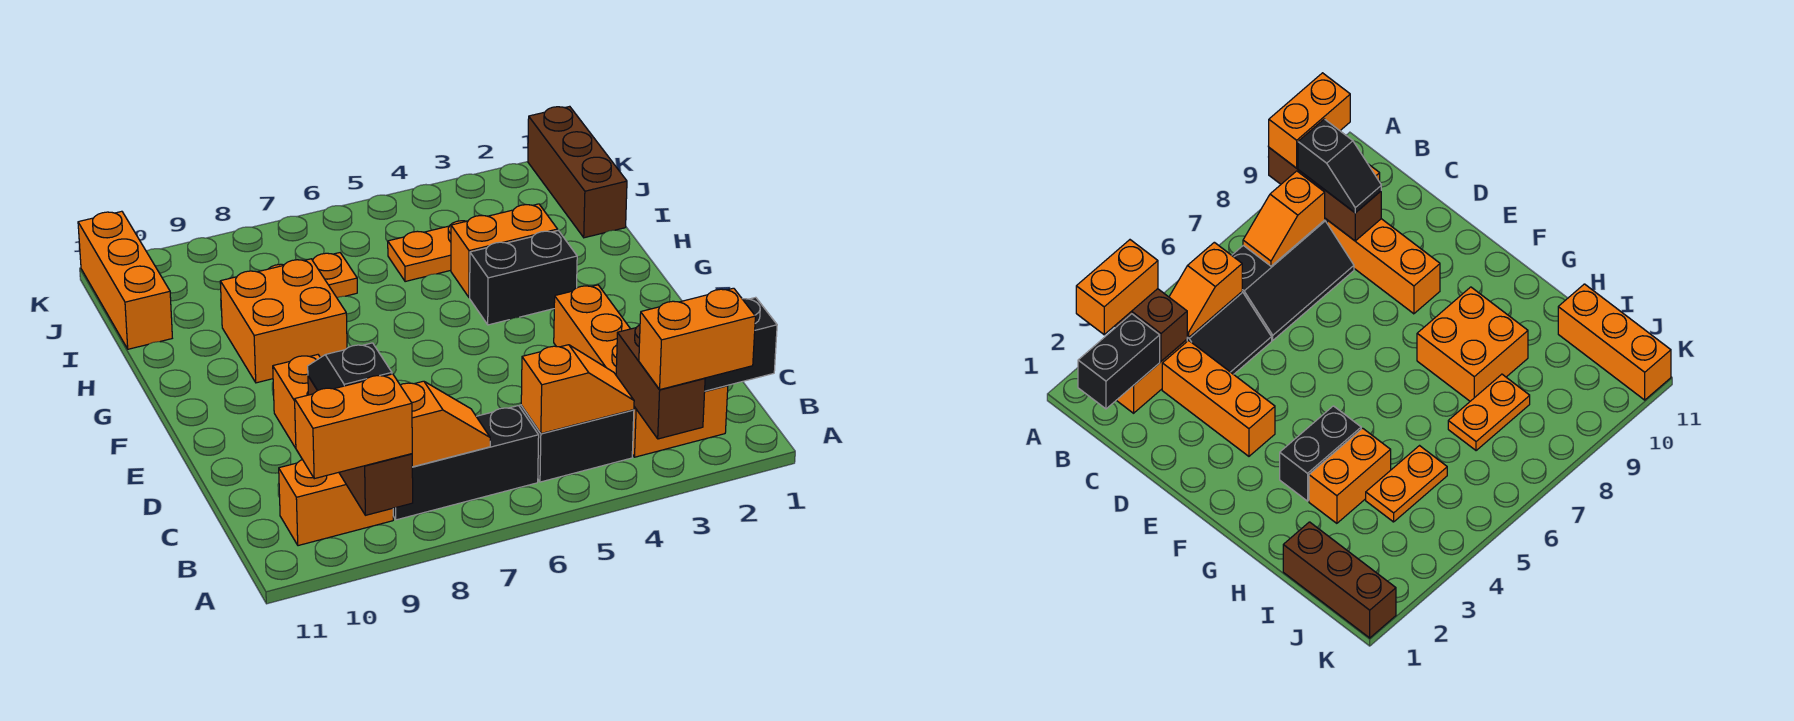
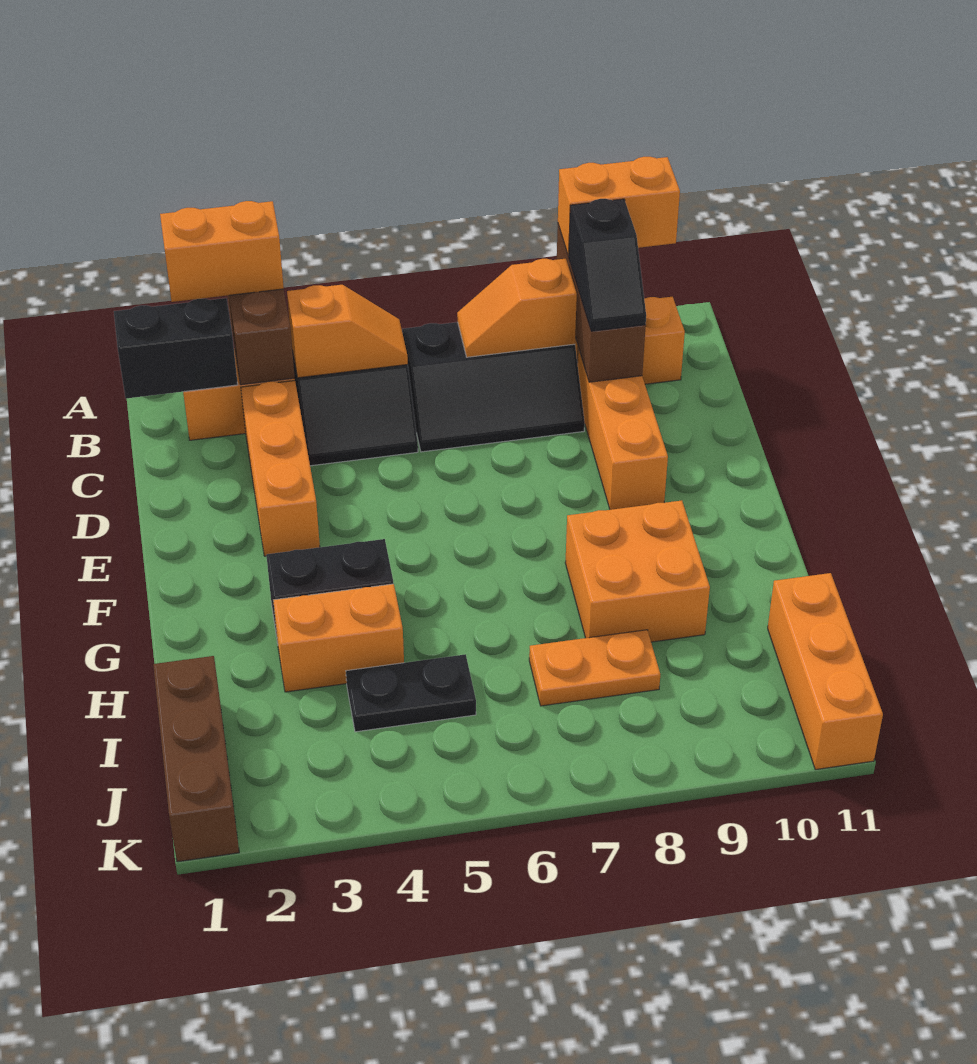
orange slope B4:B5 level 2 top 5 -> orange slope B4:B5 level 2 top 4
orange plate I4:I5 level 1 -> black plate I4:I5 level 1

